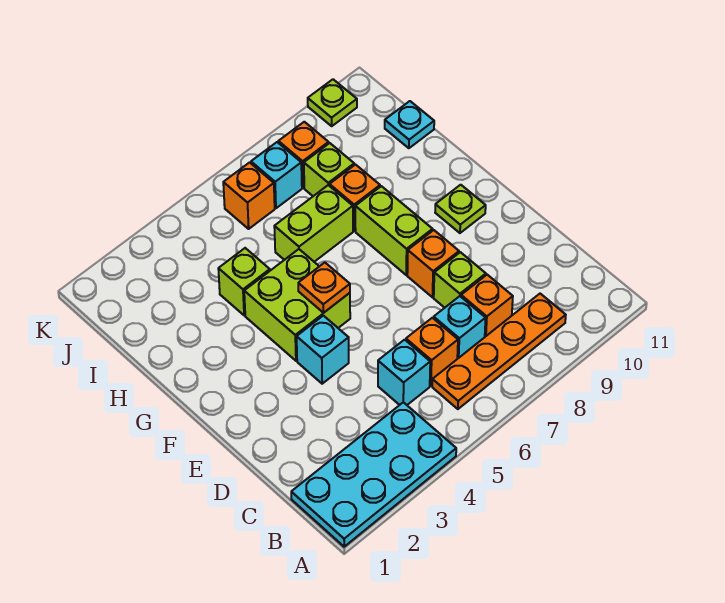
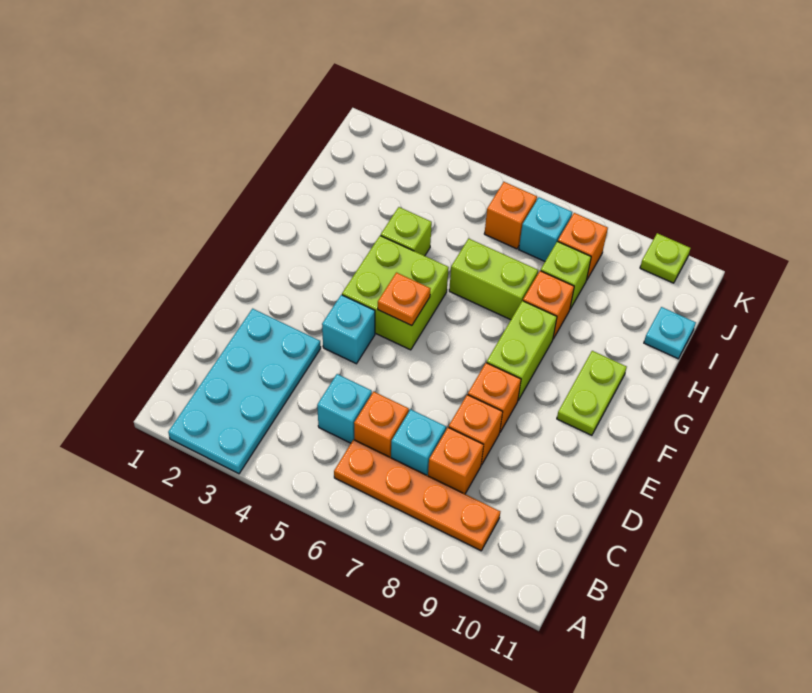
cyan plate A1:B4 level 1 -> cyan plate A2:D3 level 1
lime brick D8 level 1 -> orange brick D8 level 1
lime plate F10 level 1 -> lime plate F10:G10 level 1

